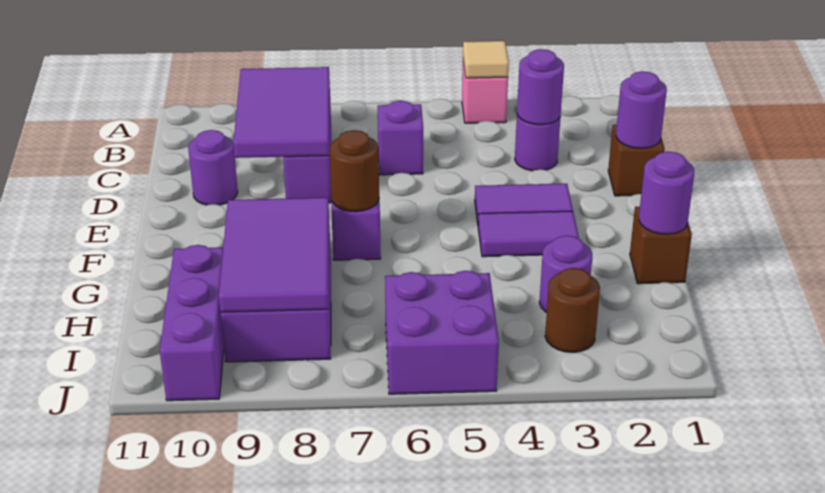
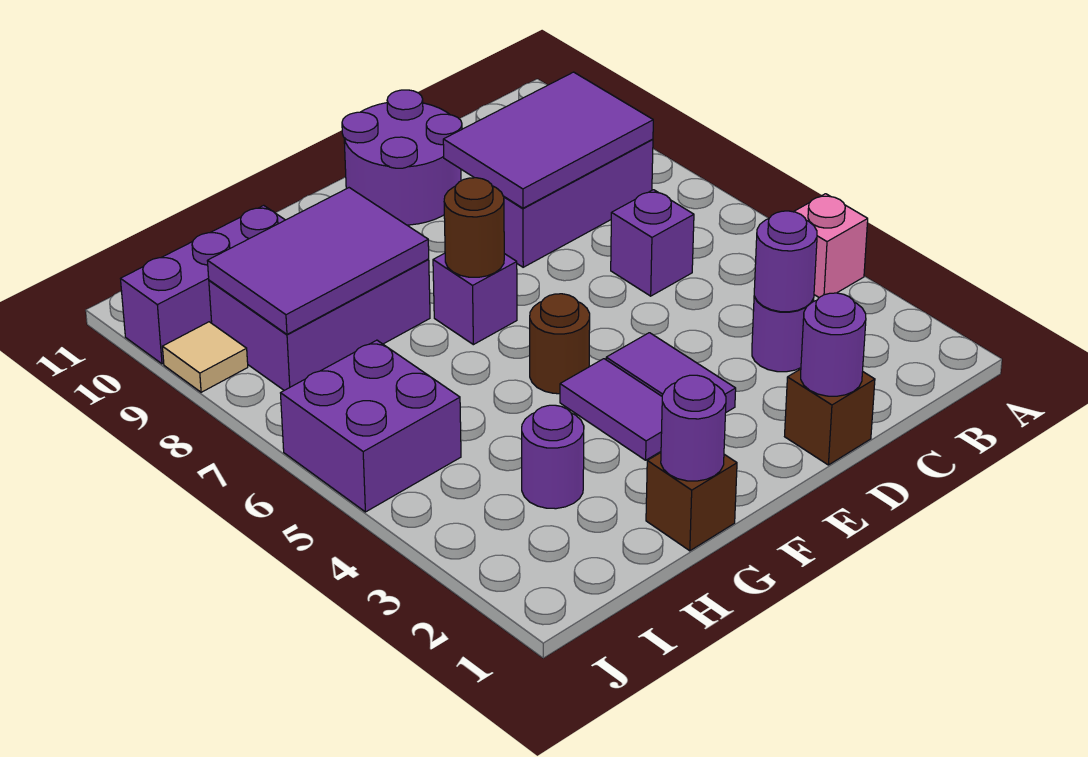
tan tile A4 level 2 -> tan tile J9 level 1
purple round brick D10 level 1 -> purple round brick D10:E11 level 1
brown round brick I3 level 1 -> brown round brick F5 level 1

